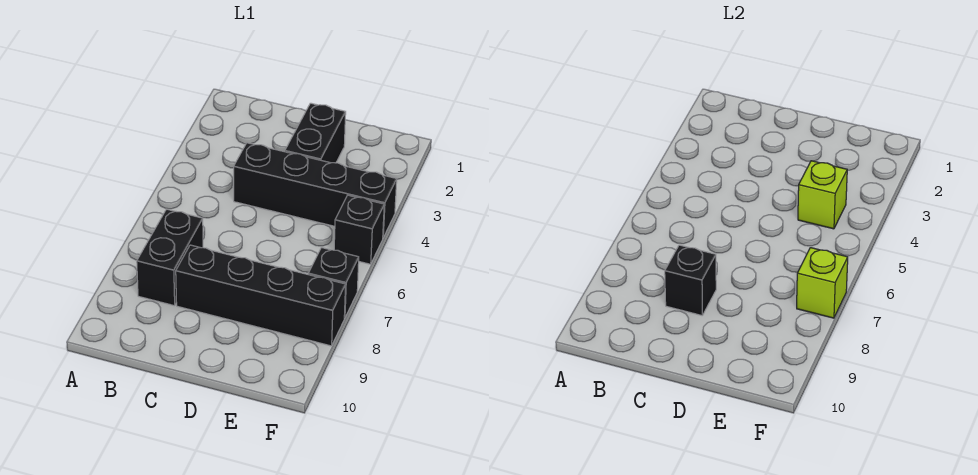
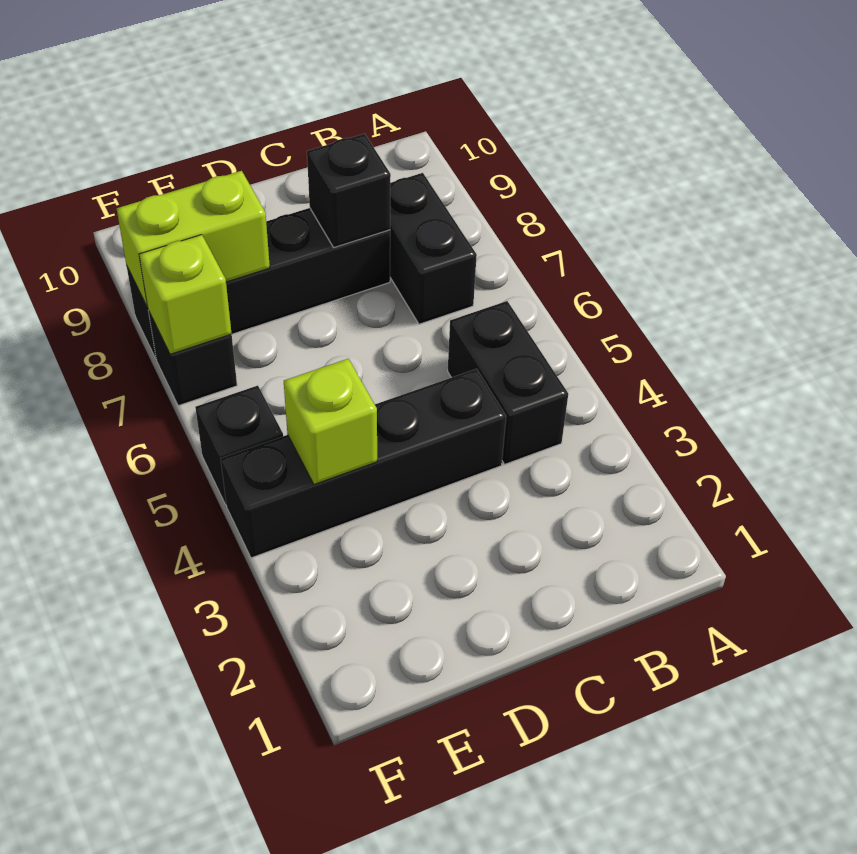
black brick D2:D3 level 1 -> black brick B4:B5 level 1
none -> lime brick E8:F8 level 2

